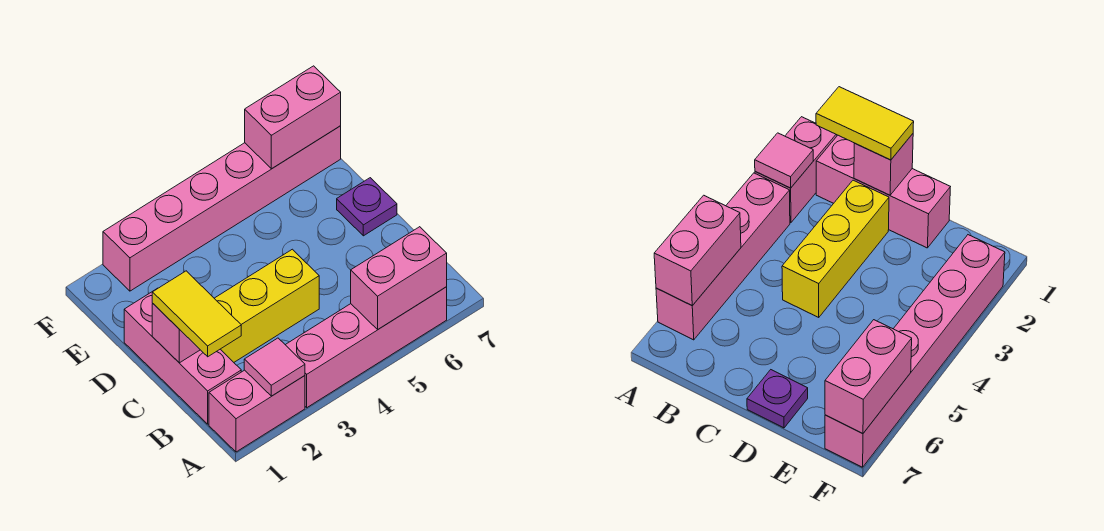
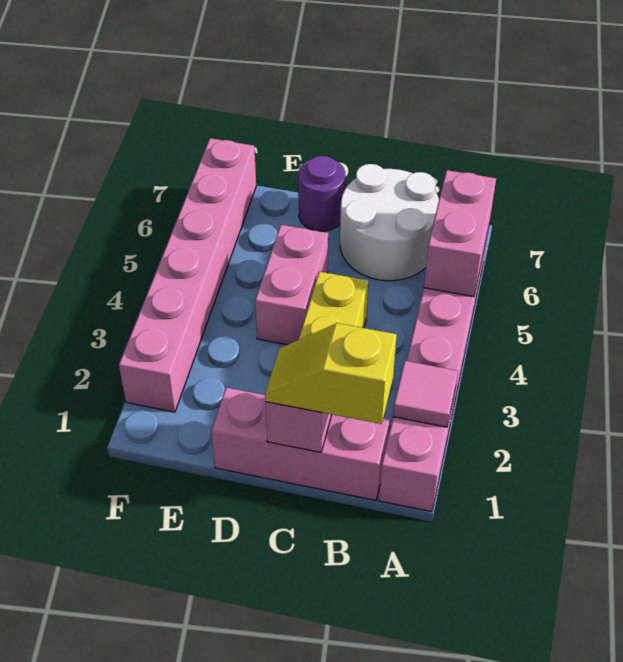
yellow tile B1:C1 level 3 -> yellow slope B1:C1 level 3 top B
none -> white round brick B6:C7 level 1
purple plate D7 level 1 -> purple round brick D7 level 1
pink brick F6:F7 level 2 -> pink brick D4:D5 level 1

